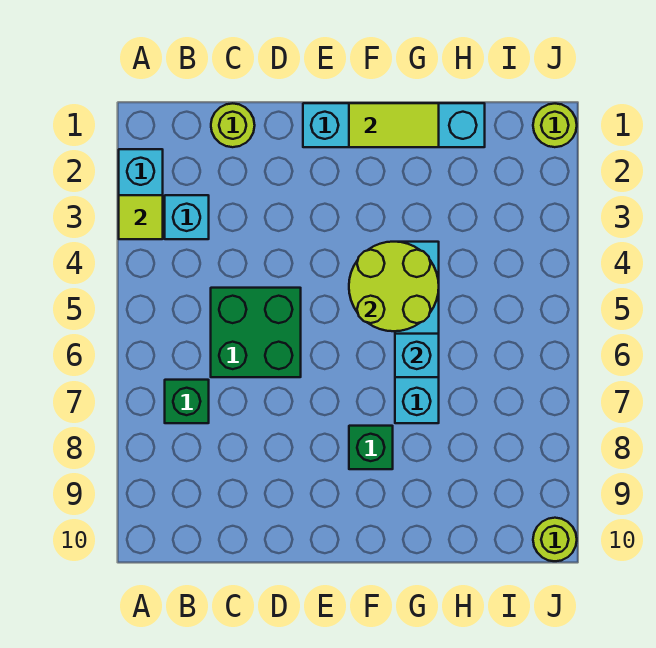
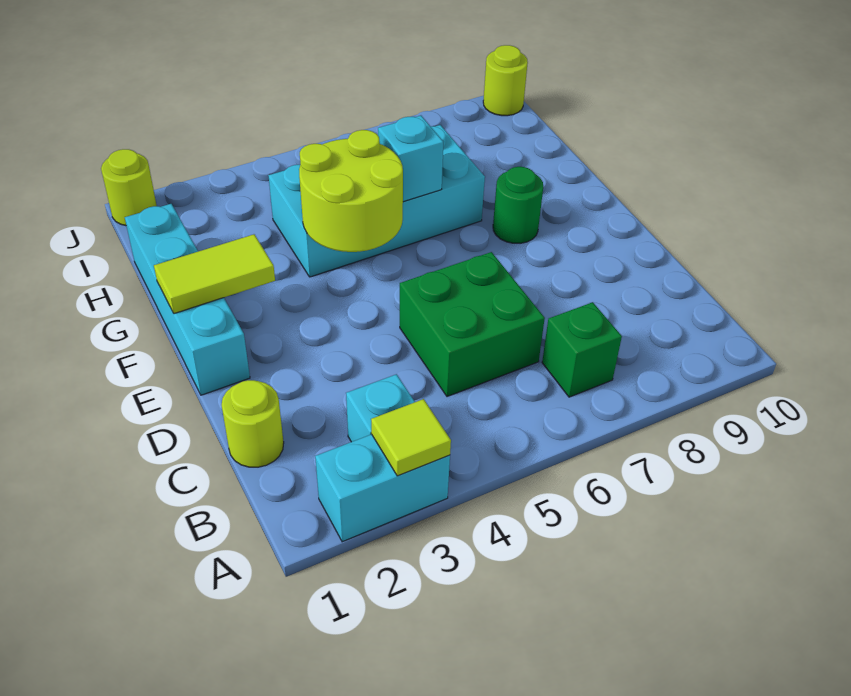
lime tile F1:G1 level 2 -> lime tile F1:F2 level 2
green brick F8 level 1 -> green round brick F8 level 1
cyan brick G4:G7 level 1 -> cyan brick G4:H7 level 1

